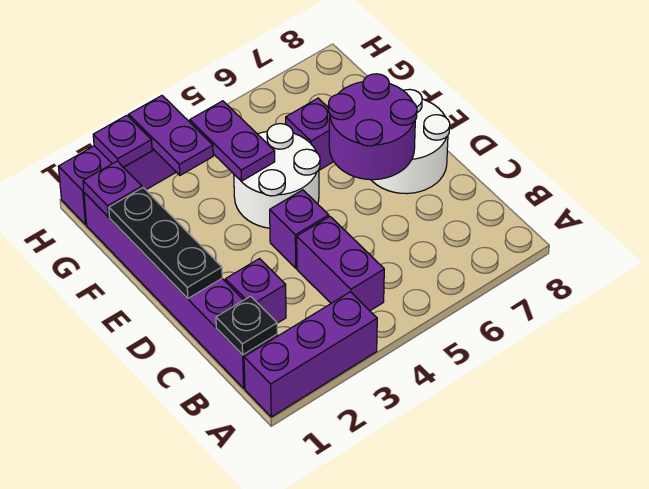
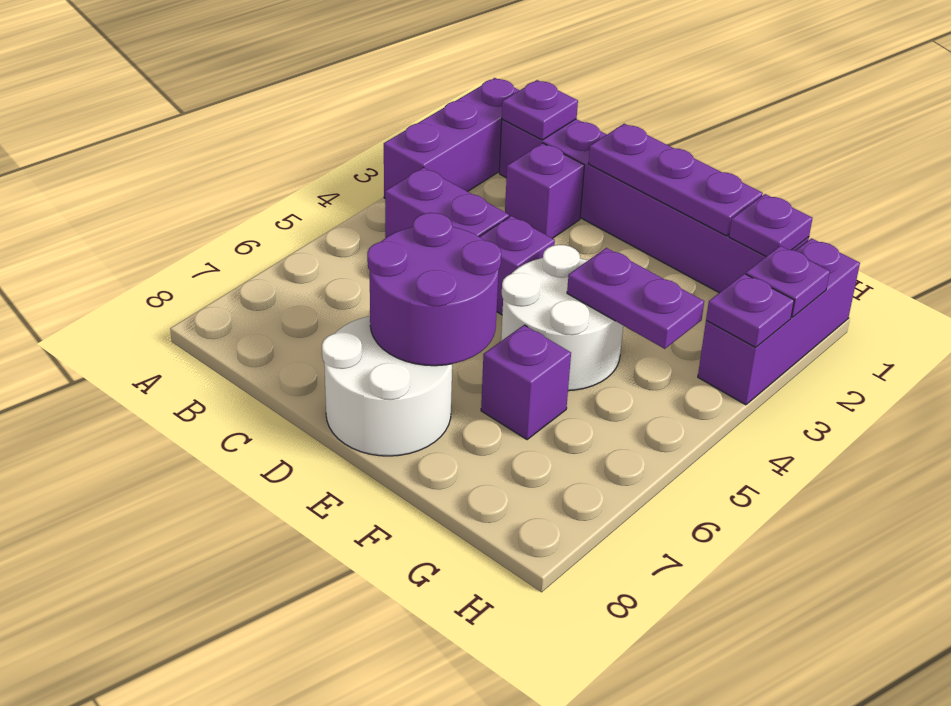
black plate B1 level 2 -> purple plate B1 level 2
black plate D1:F1 level 2 -> purple plate D1:F1 level 2
purple plate G3:H3 level 2 -> purple plate H3 level 2

